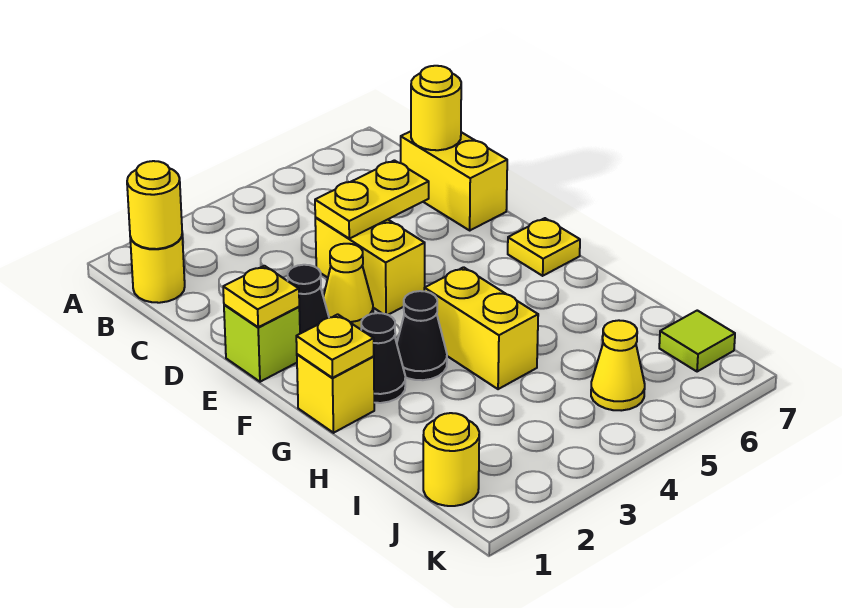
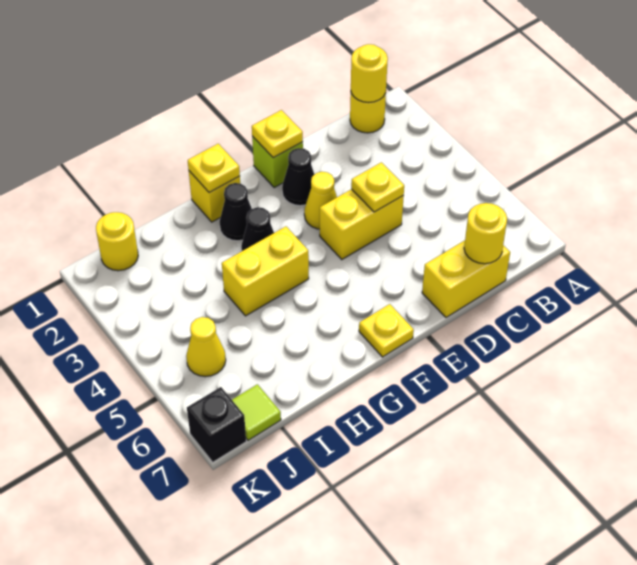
yellow plate D4:D5 level 2 -> yellow plate D4 level 2
none -> black brick K7 level 1

